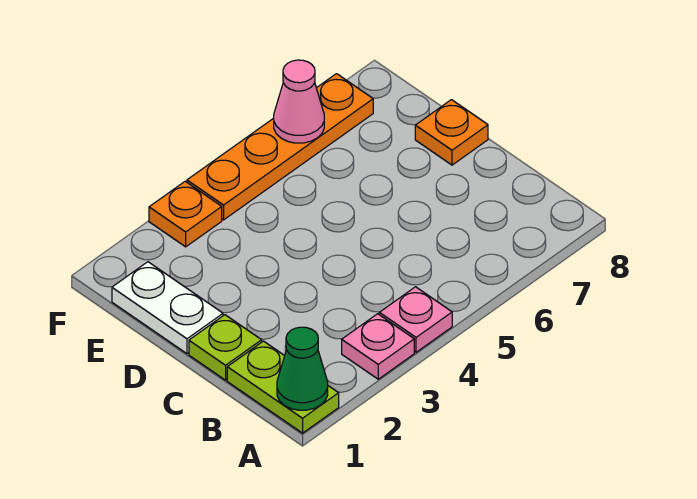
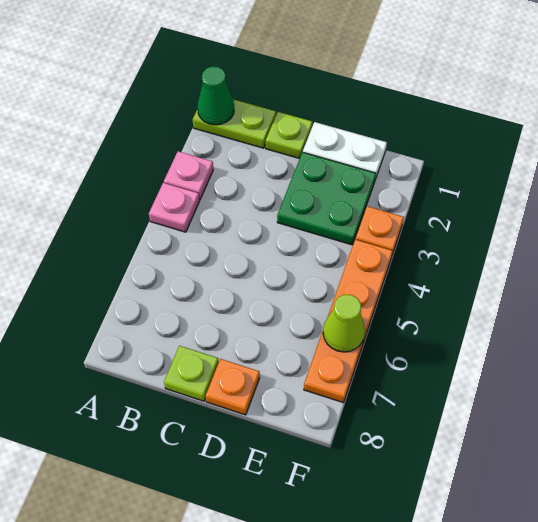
none -> lime plate C8 level 1
none -> green plate D2:E3 level 1
pink cone F6 level 2 -> lime cone F6 level 2

